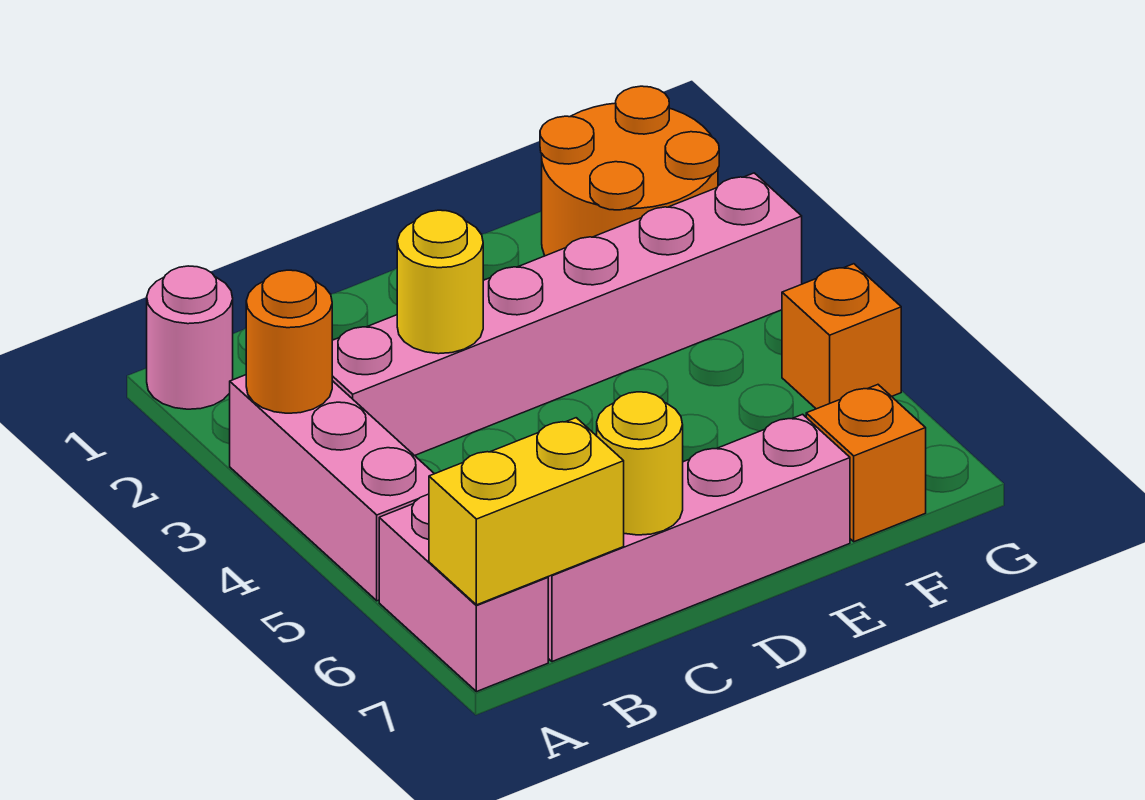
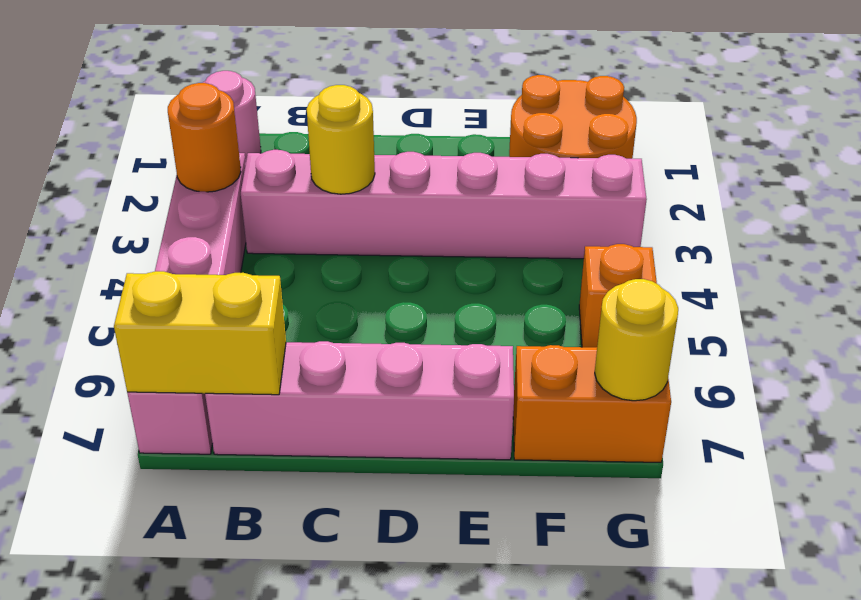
yellow round brick C7 level 2 -> yellow round brick G7 level 2
orange brick F7 level 1 -> orange brick F7:G7 level 1

